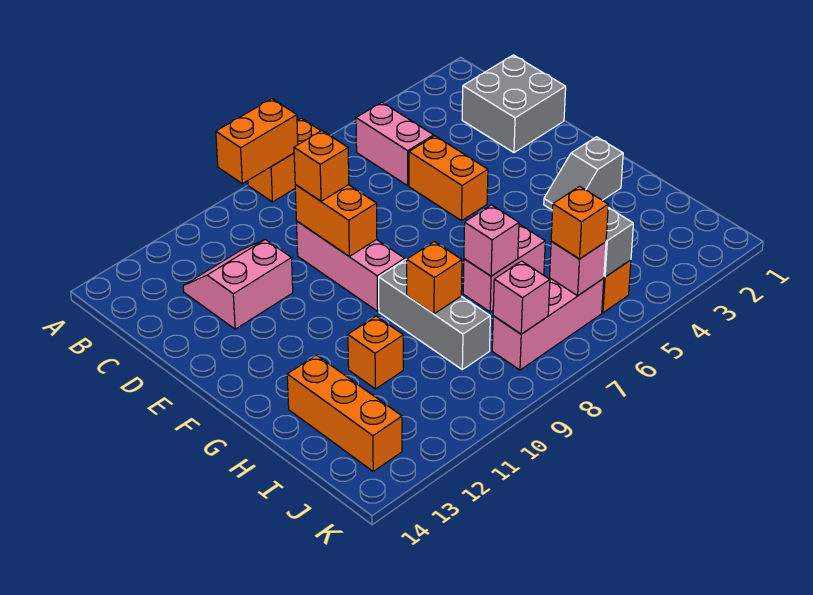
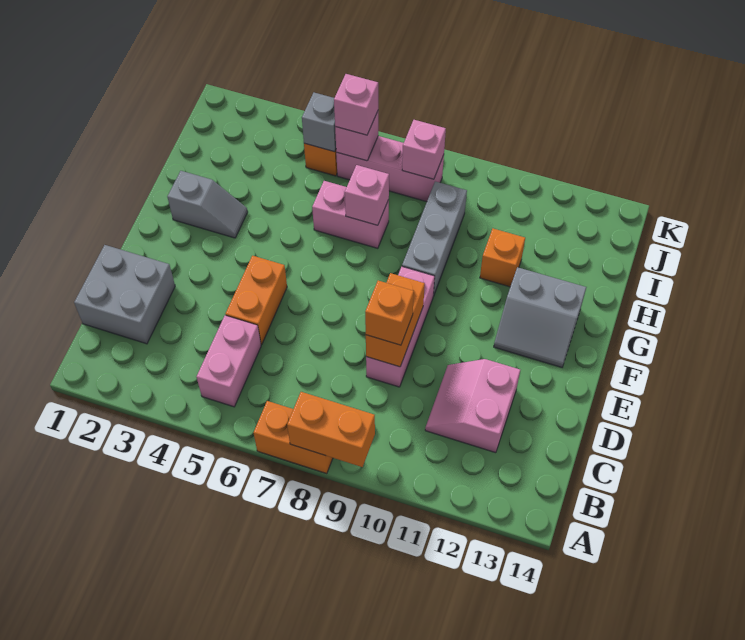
pink slope C11:D12 level 1 top D -> pink slope C11:D12 level 1 top 12
none -> grey slope F12:G13 level 1 top G
orange brick H9 level 2 -> none
orange brick H13:J13 level 1 -> none
orange brick J6 level 3 -> pink brick J6 level 3

